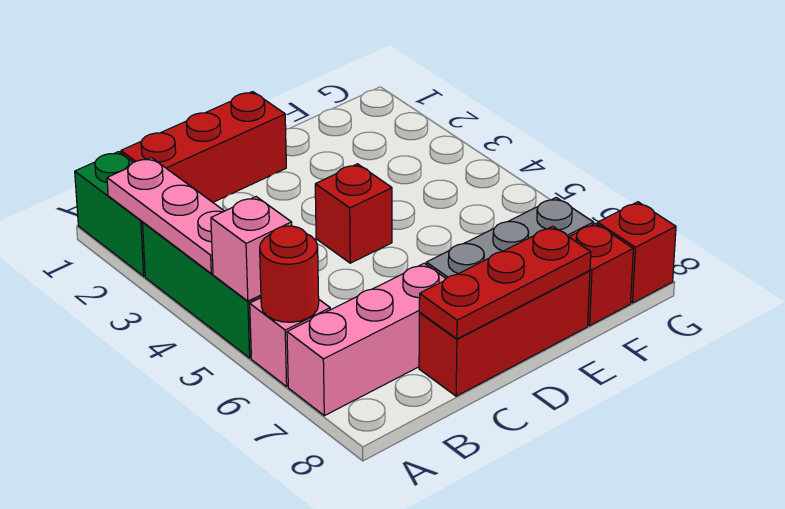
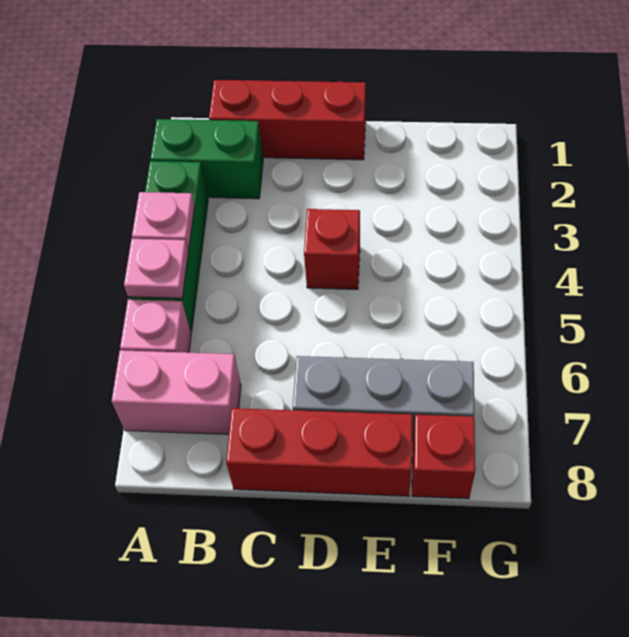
green brick A1:A2 level 1 -> green brick A2:B2 level 1
pink plate A2:A4 level 2 -> pink plate A4 level 2
pink brick A5 level 2 -> pink plate A5 level 2
red round brick A6 level 2 -> none
pink brick A7:C7 level 1 -> pink brick A7:B7 level 1
red plate C8:E8 level 2 -> none
red brick G8 level 1 -> none

